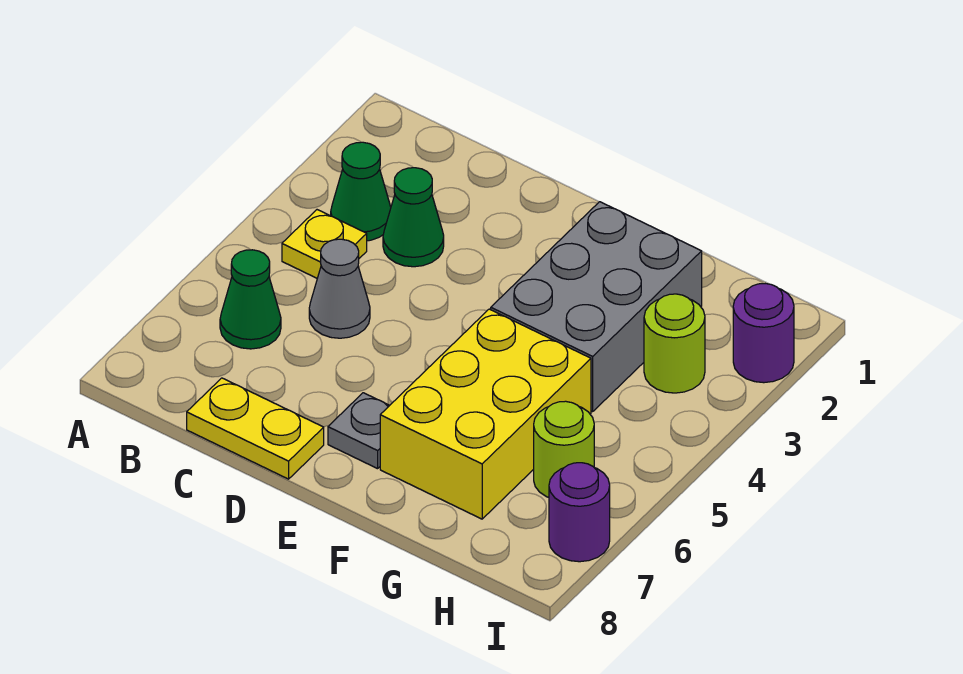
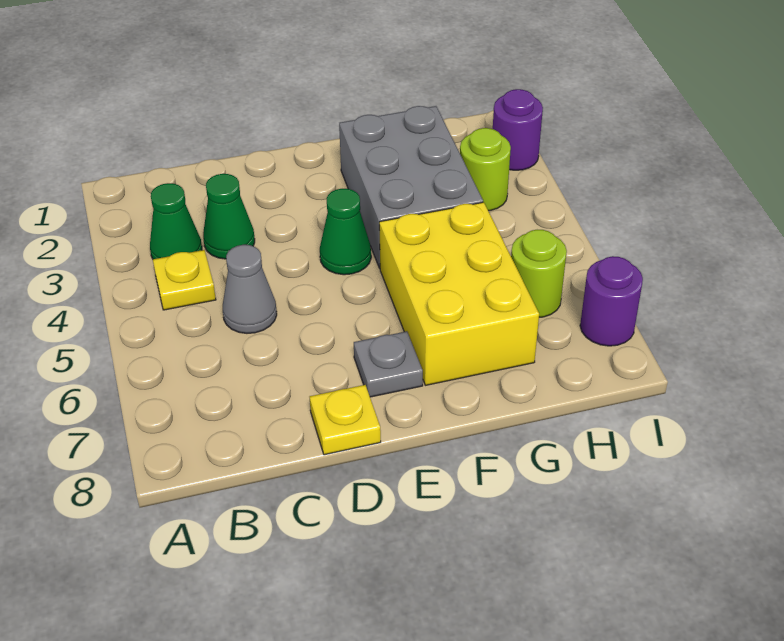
green cone B6 level 1 -> green cone E4 level 1
yellow plate C8:D8 level 1 -> yellow plate D8 level 1

